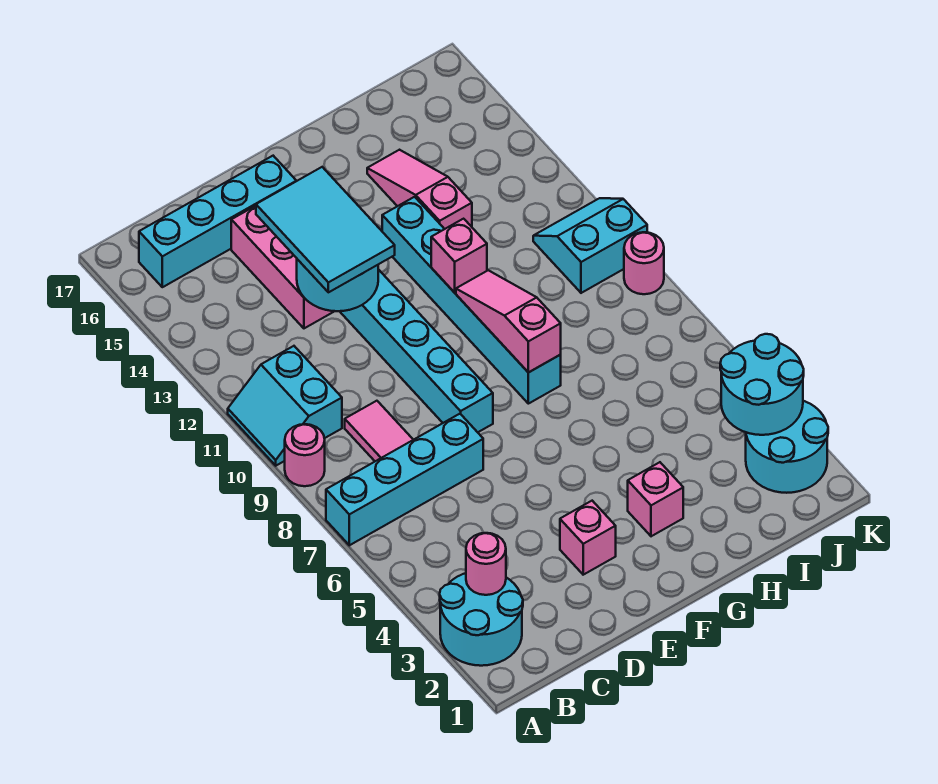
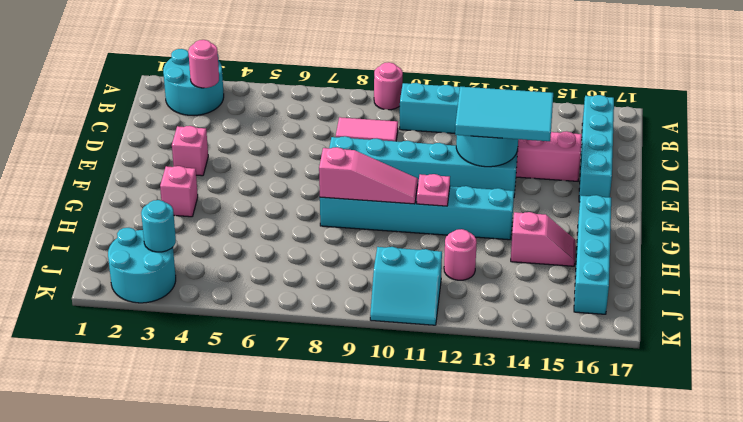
cyan brick A7:D7 level 1 -> cyan brick G16:J16 level 1
pink brick G11 level 2 -> pink plate G11 level 2
pink slope H13:H15 level 1 top 13 -> pink slope H14:H15 level 1 top 14
cyan round brick J3:K4 level 2 -> cyan round brick J3 level 2
cyan slope J10:K11 level 1 top 10 -> cyan slope J10:K11 level 1 top J
pink round brick K9 level 1 -> pink round brick I12 level 1

